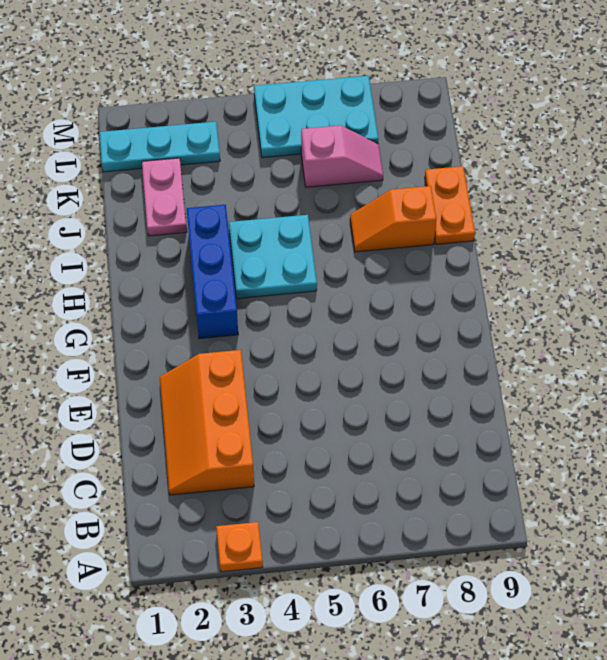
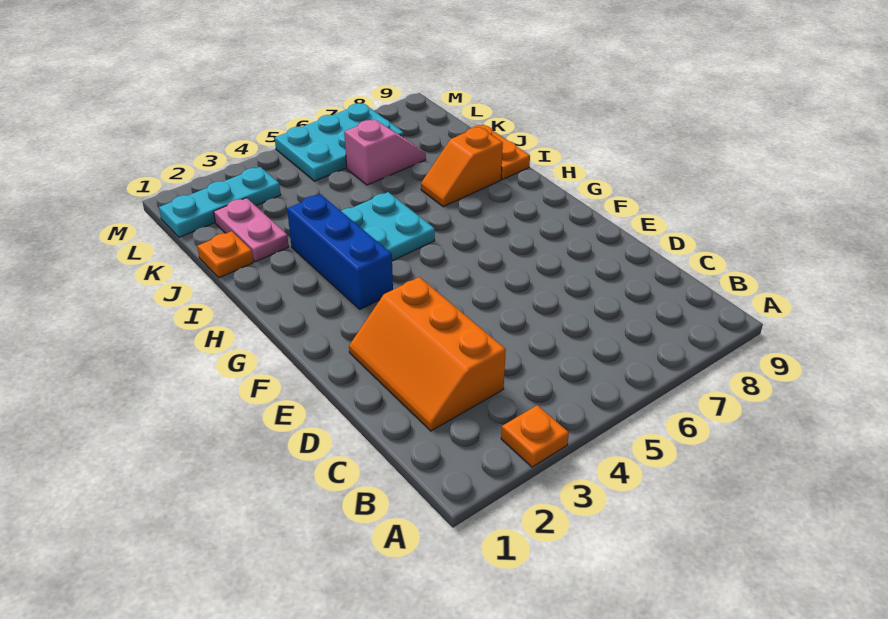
none -> orange plate J1 level 1

